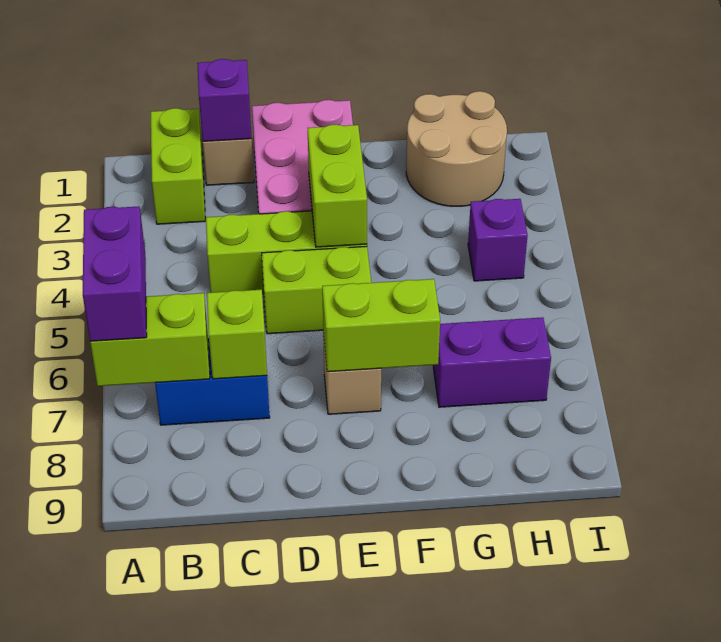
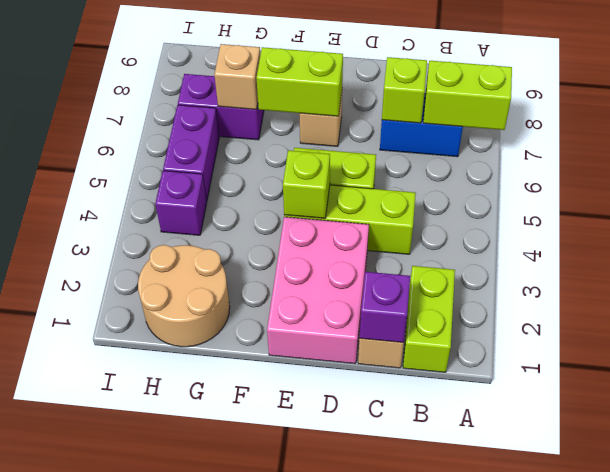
purple brick A6:A7 level 3 -> purple brick H5:H6 level 1
lime brick E3:E4 level 2 -> lime brick E4 level 2
none -> tan brick G7 level 2

